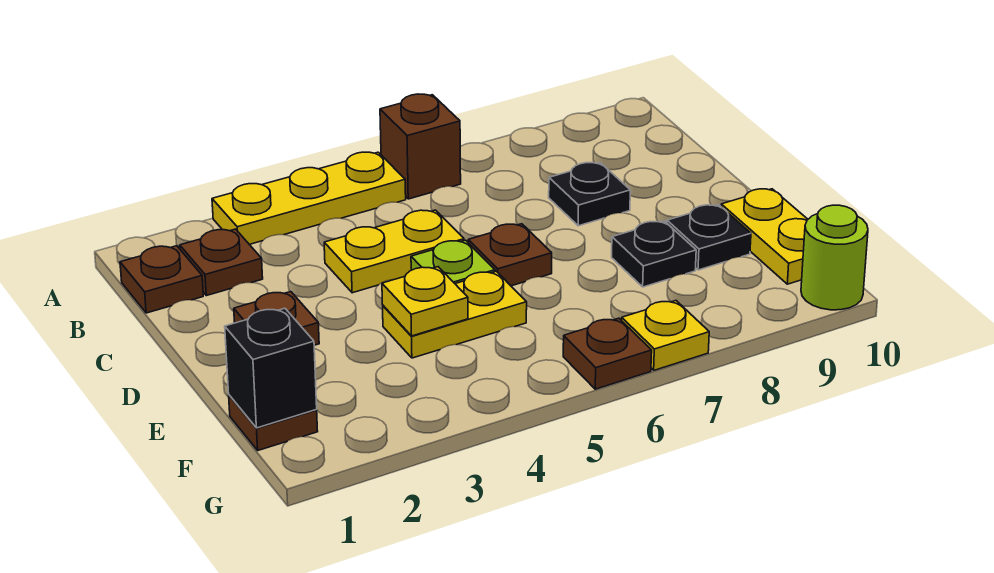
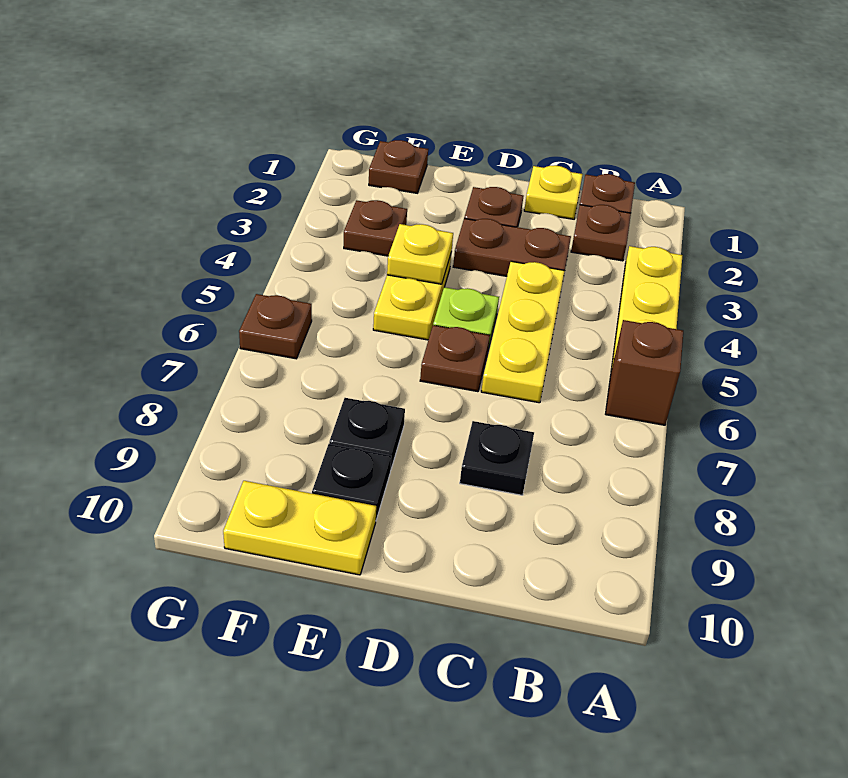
none -> brown plate C3:D3 level 1
yellow plate C4:C5 level 1 -> yellow plate C4:C6 level 1
black brick F1 level 2 -> none
none -> brown plate F3 level 1
yellow plate G7 level 1 -> yellow plate C1 level 1
lime round brick G10 level 1 -> none

